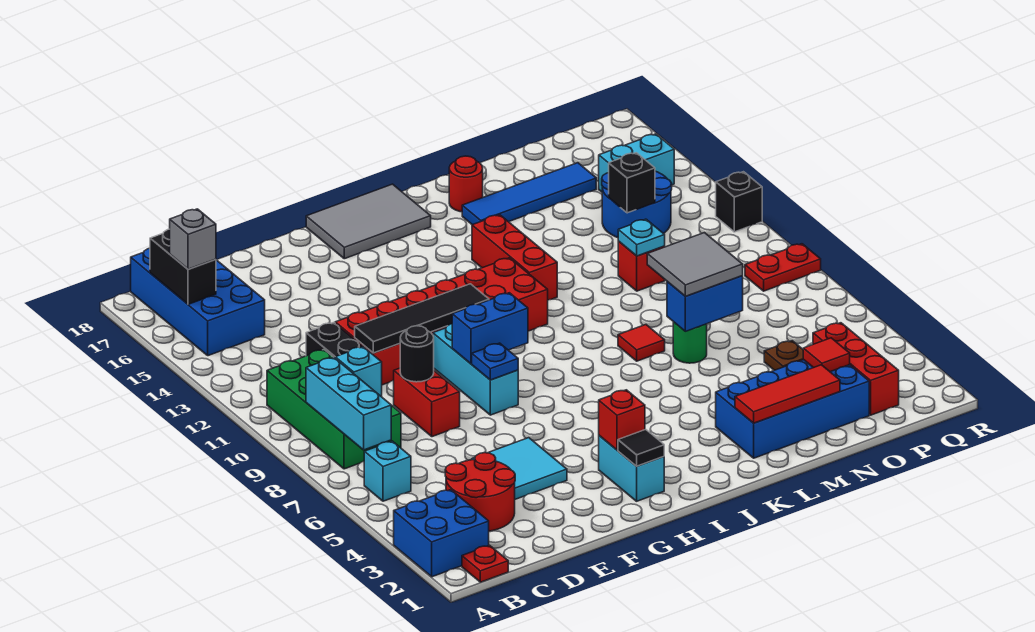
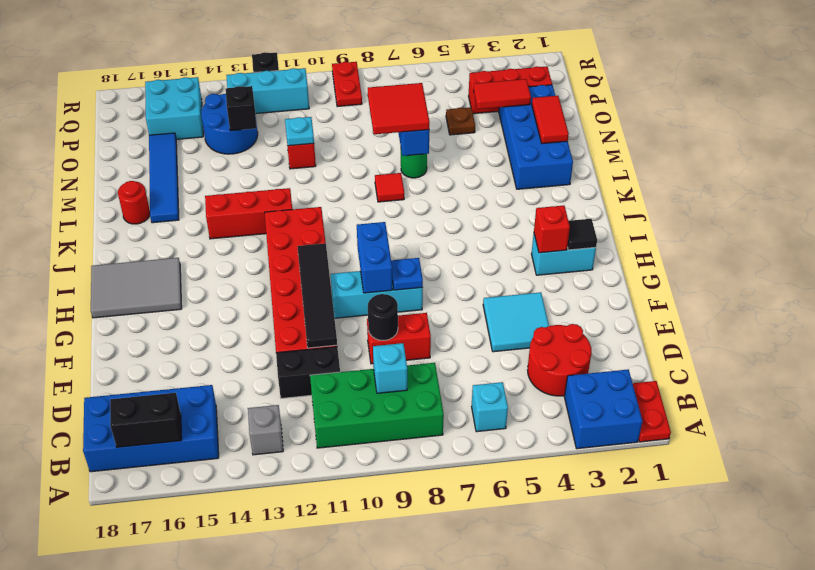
red plate B1 level 1 -> red plate A1:B1 level 1
cyan brick B7:B9 level 2 -> cyan brick Q11:Q13 level 1
grey brick B16 level 3 -> grey brick B13 level 1
grey tile H17:J18 level 1 -> grey tile H16:I18 level 1
red tile L2:N2 level 2 -> red tile M2:N2 level 2
grey tile M7:N8 level 3 -> red tile M7:N8 level 3
red tile O3 level 2 -> red tile O3:O4 level 2
cyan brick P15:Q15 level 1 -> cyan brick P15:Q16 level 1

